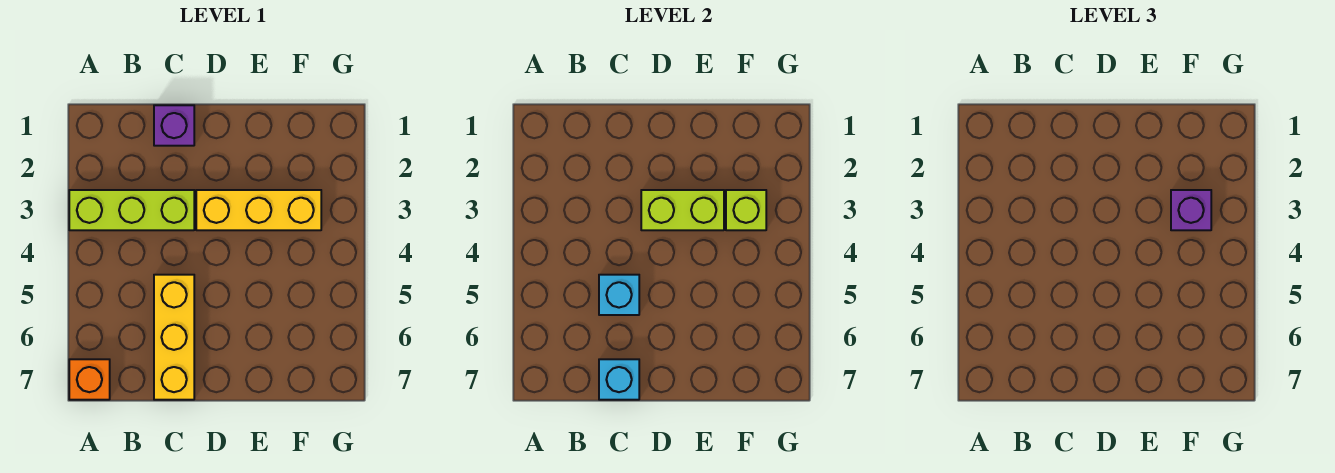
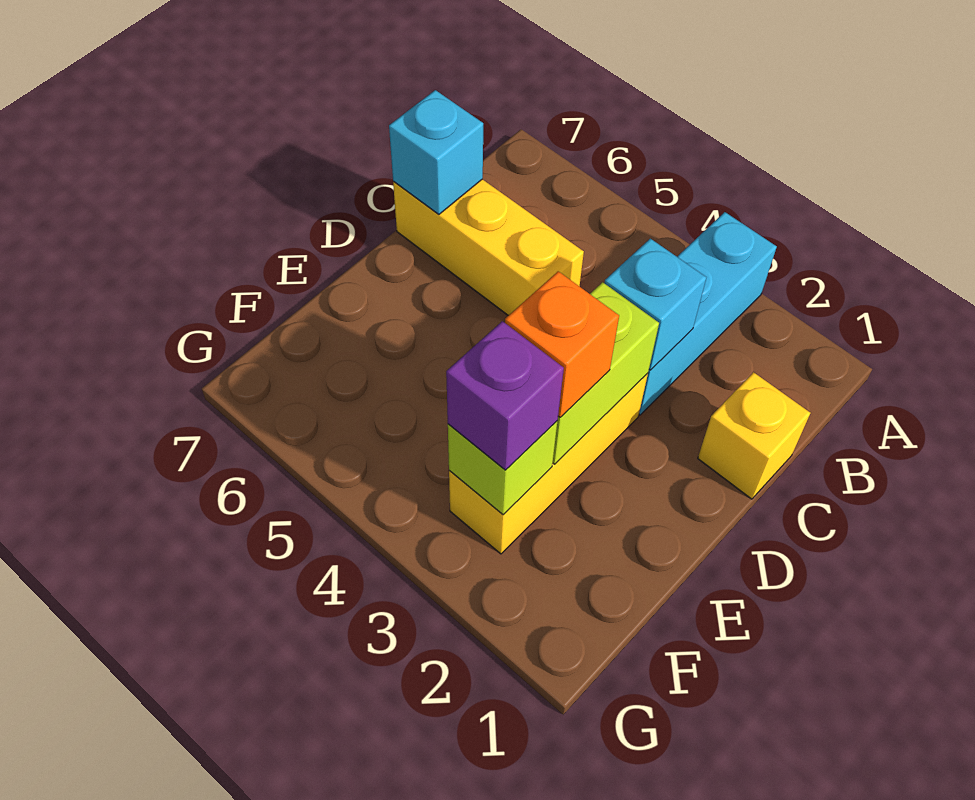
lime brick A3:C3 level 1 -> cyan brick A3:C3 level 1
orange brick A7 level 1 -> orange brick E3 level 3
purple brick C1 level 1 -> yellow brick C1 level 1
cyan brick C5 level 2 -> cyan brick C3 level 2

